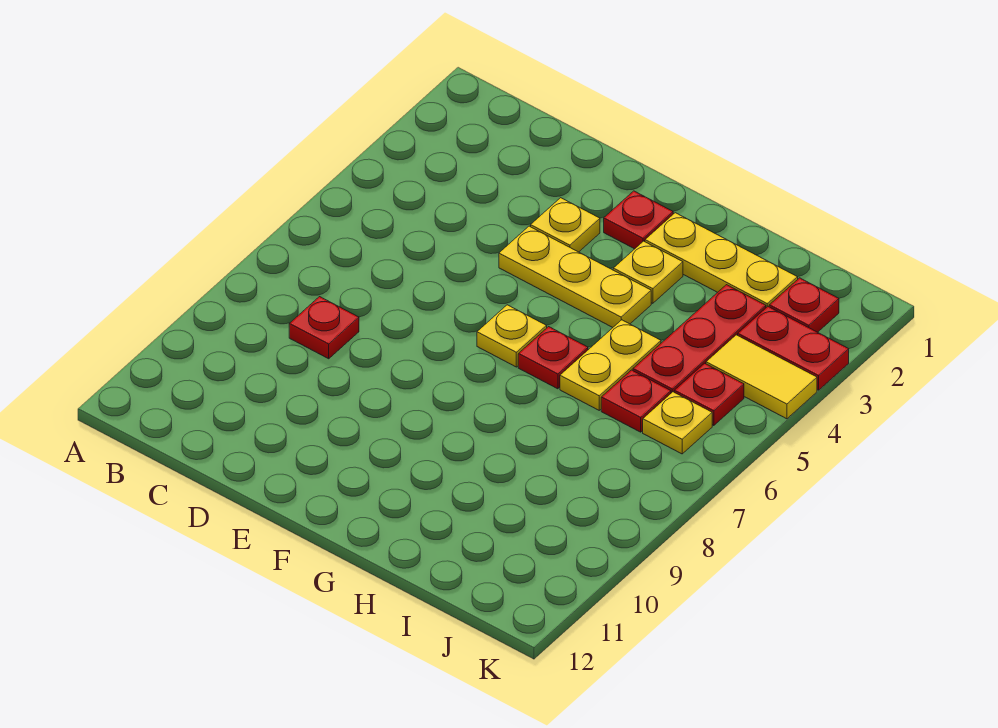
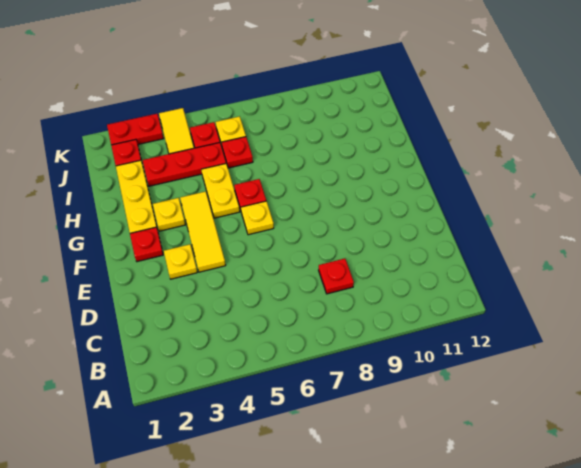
yellow plate E4:G4 level 1 -> yellow tile E4:G4 level 1
yellow plate H5:H6 level 1 -> yellow plate G5:H5 level 1
red plate J3:K3 level 1 -> red plate K2:K3 level 1

